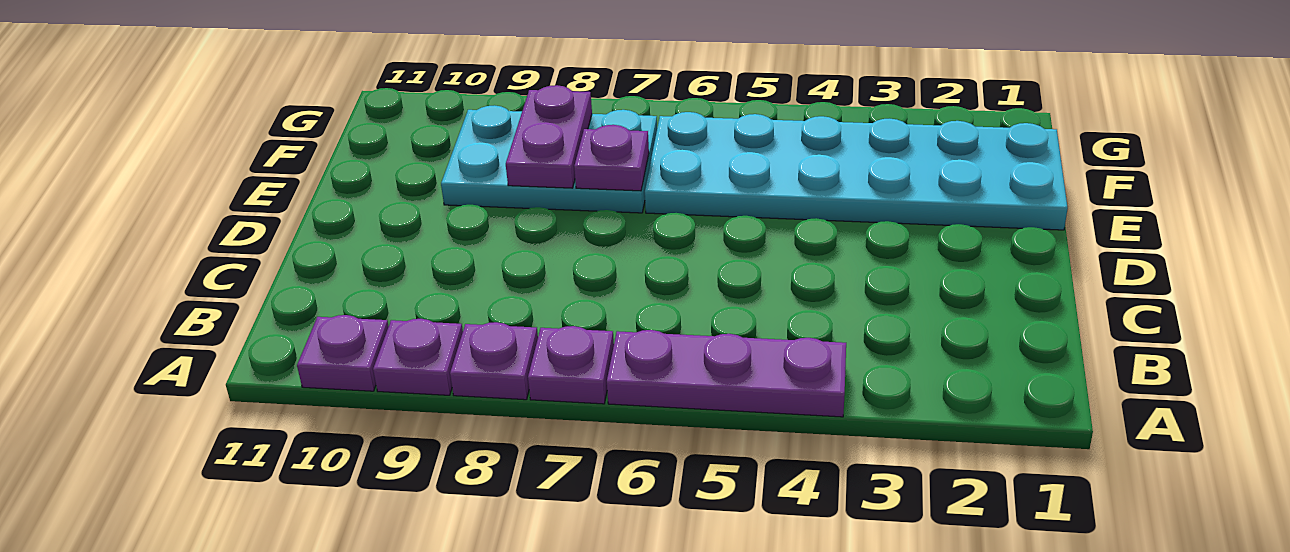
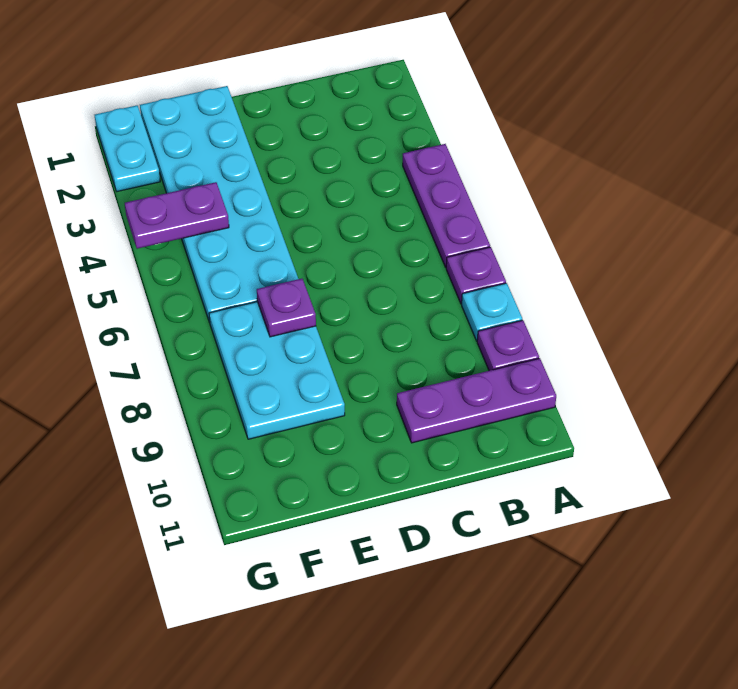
purple plate A8 level 1 -> cyan plate A8 level 1
purple plate A10 level 1 -> purple plate A10:C10 level 1
purple plate E8:F8 level 2 -> purple plate F4:G4 level 2
none -> cyan plate G1:G2 level 1

